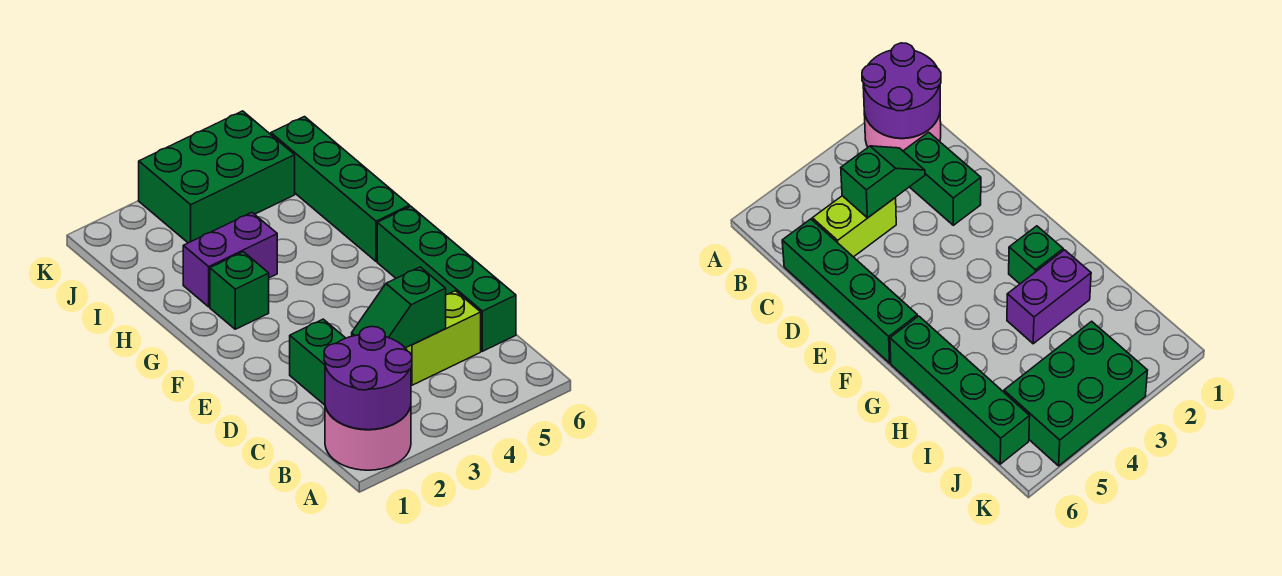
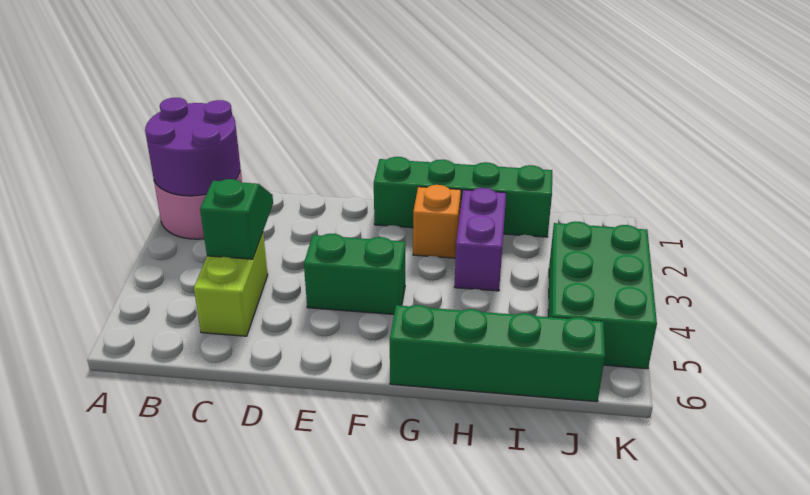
green brick C2:D2 level 1 -> green brick E4:F4 level 1
green brick C6:F6 level 1 -> green brick F1:I1 level 1
green brick G2 level 1 -> orange brick G2 level 1

